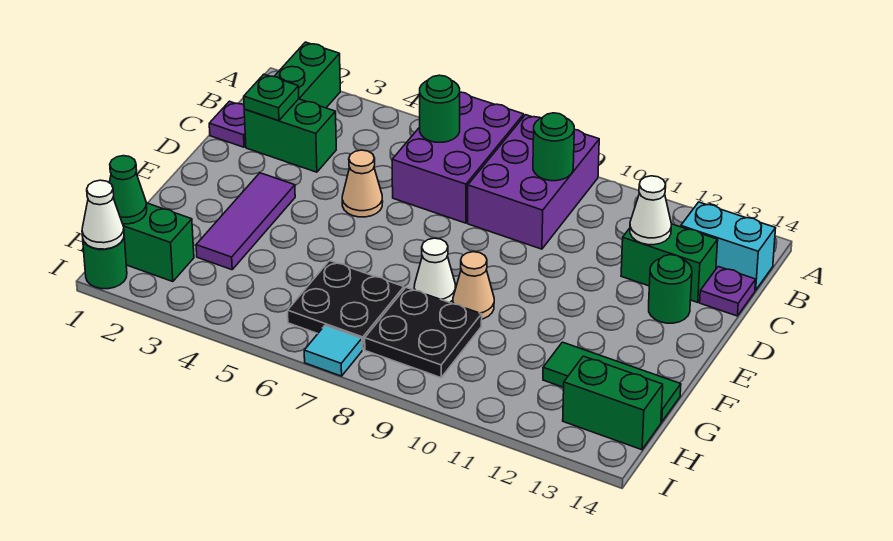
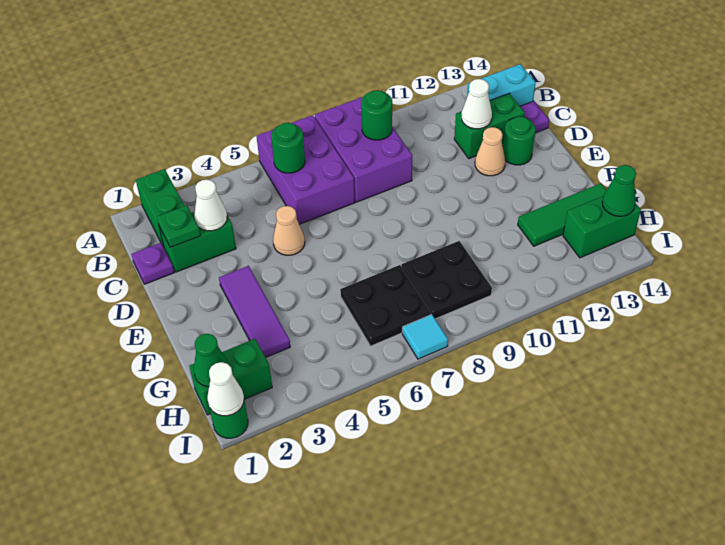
white cone F8 level 1 -> white cone C3 level 2
tan cone F9 level 1 -> tan cone D12 level 1
none -> green cone H14 level 2

